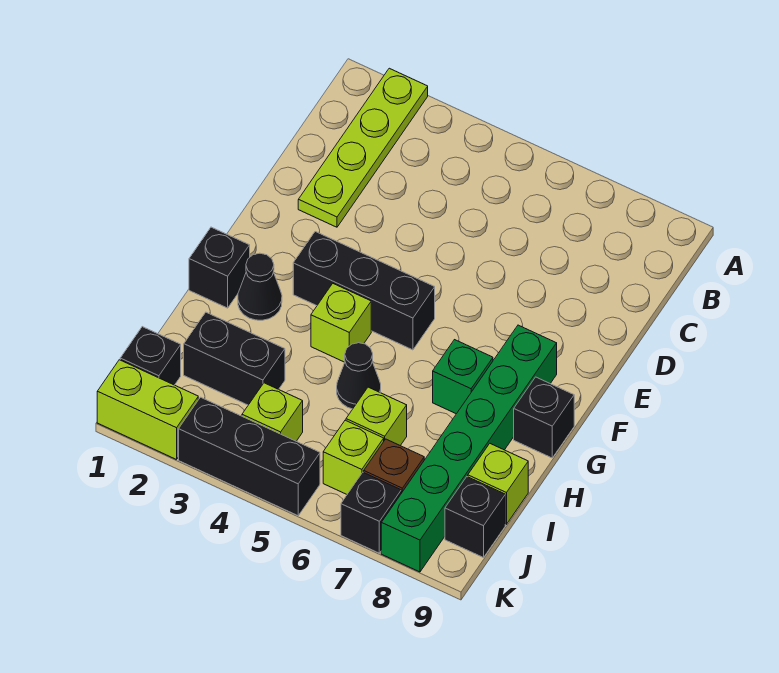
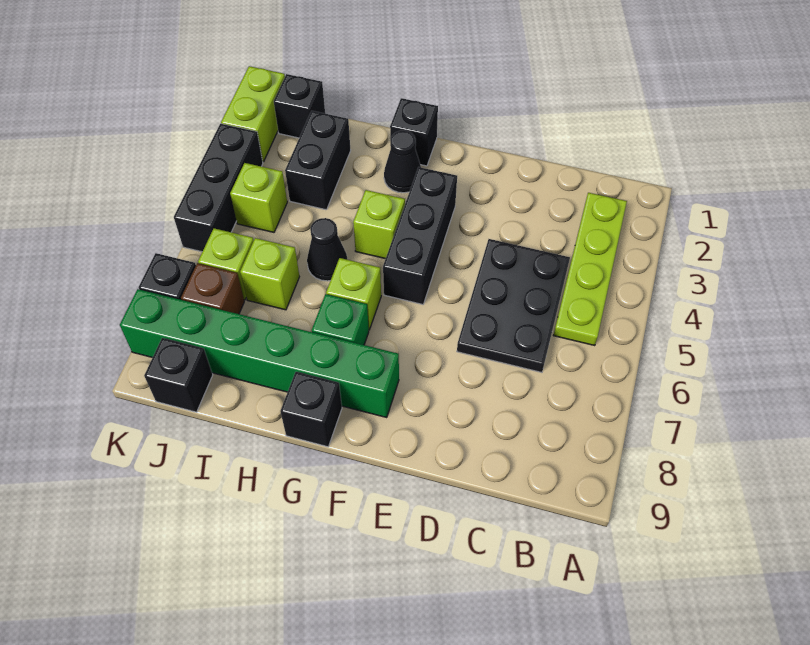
lime plate A2:D2 level 1 -> lime plate B2:B5 level 1
none -> black plate C4:D6 level 1
lime brick I9 level 1 -> lime brick G6 level 1

